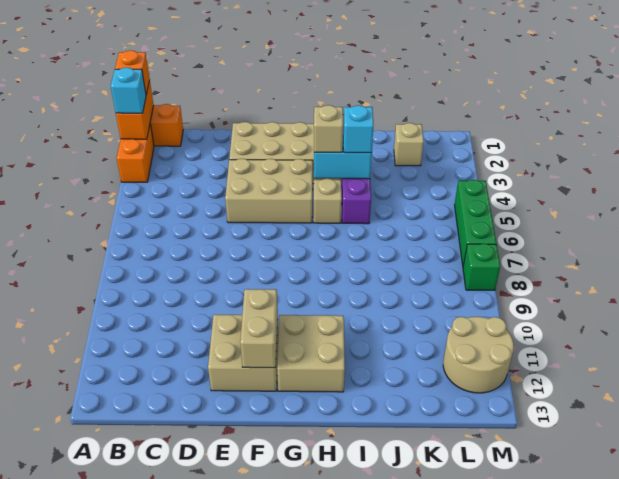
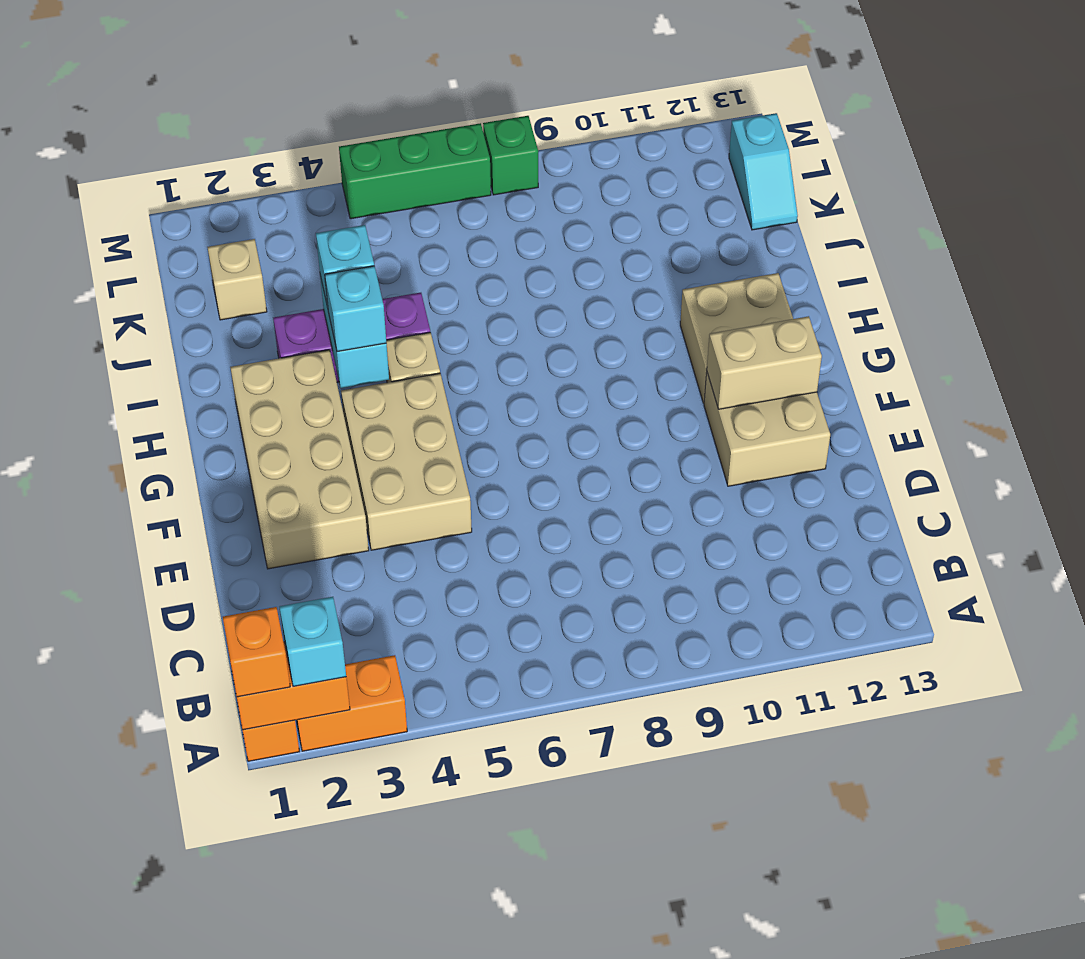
tan brick H4 level 3 -> cyan brick H4 level 3
none -> cyan slope K13:L13 level 1 top L
tan round brick L11:M12 level 1 -> none

